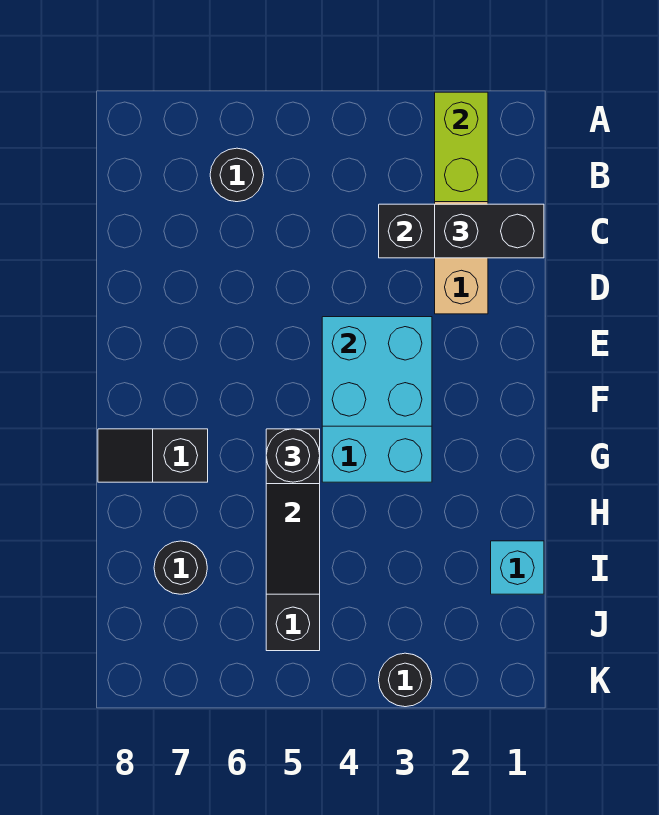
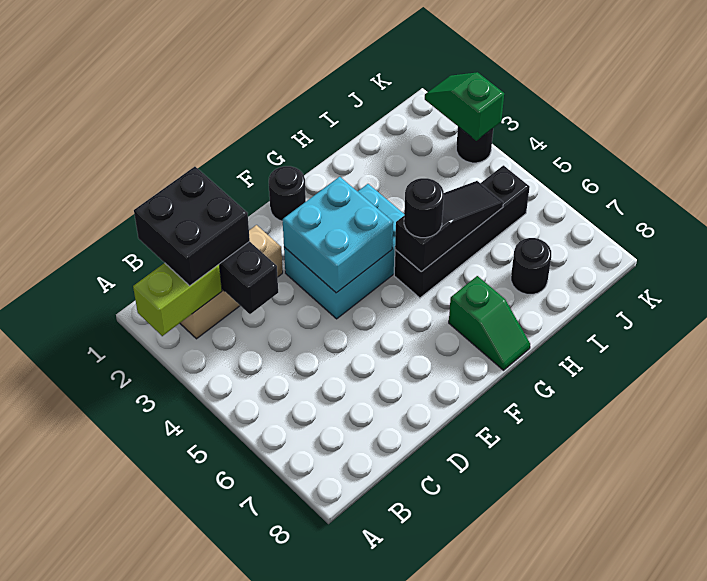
black round brick B6 level 1 -> black round brick F1 level 1
black brick C1:C2 level 3 -> black brick B1:C2 level 3
black slope G7:G8 level 1 top 7 -> green slope G7:G8 level 1 top 7
cyan brick I1 level 1 -> none
none -> green slope K2:K3 level 2 top 3

